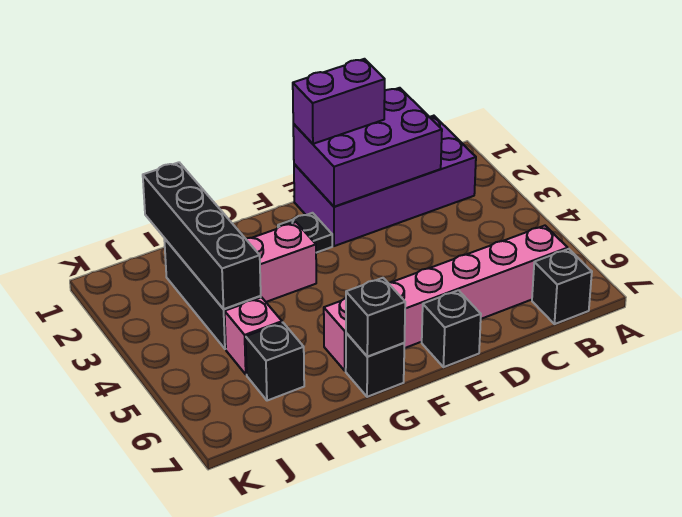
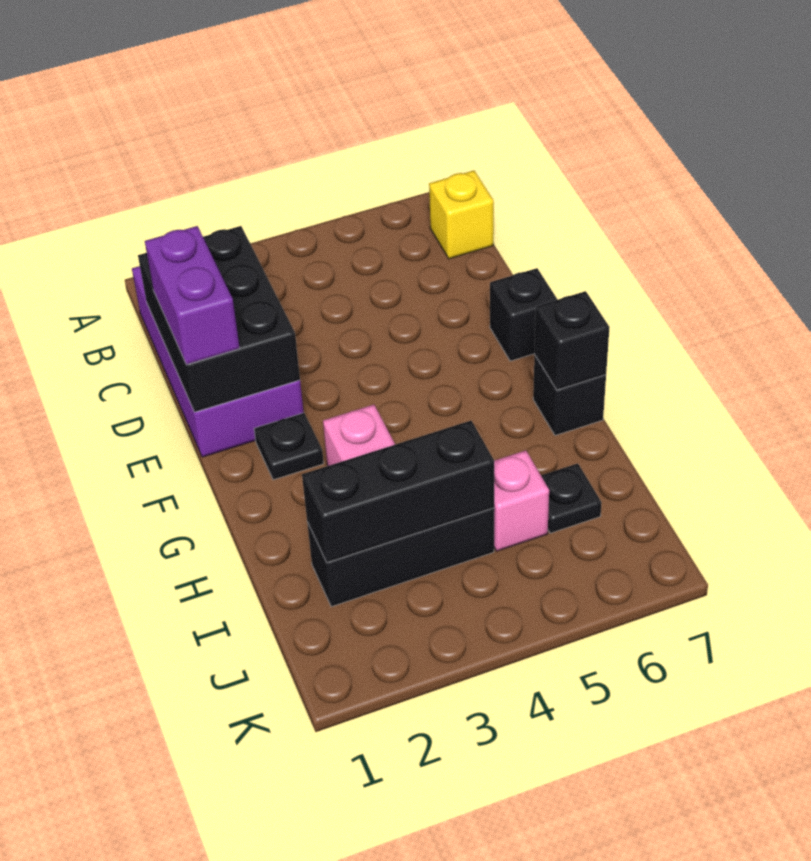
pink brick B6:G6 level 1 -> none
black brick B7 level 1 -> yellow brick B7 level 1
purple brick C1:E2 level 2 -> black brick C1:E2 level 2
black brick I1:I4 level 2 -> black brick I2:I4 level 2
black brick I6 level 1 -> black plate I6 level 1

